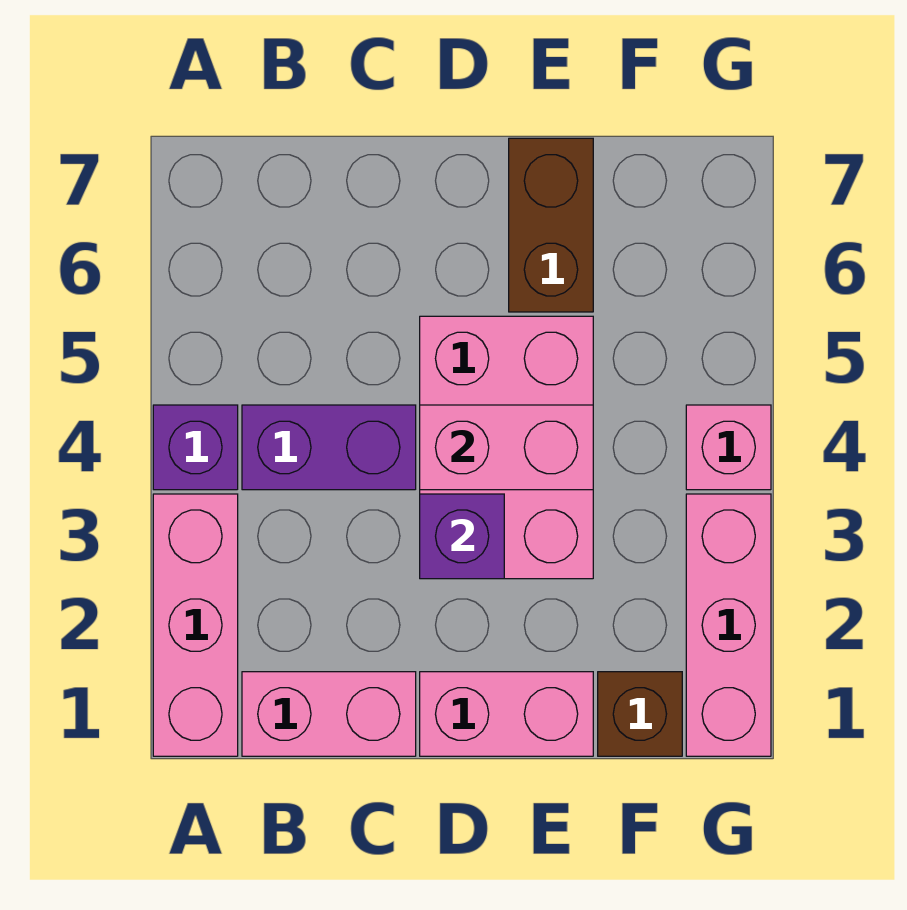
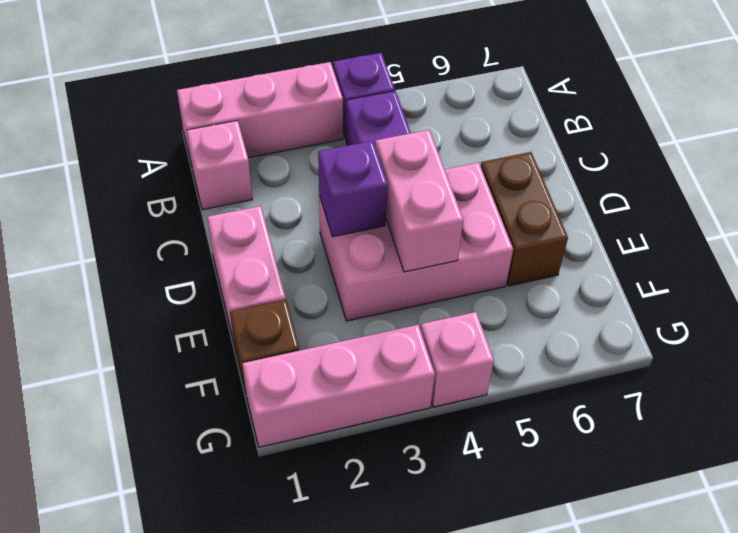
pink brick B1:C1 level 1 -> pink brick B1 level 1
brown brick E6:E7 level 1 -> brown brick D6:E6 level 1

